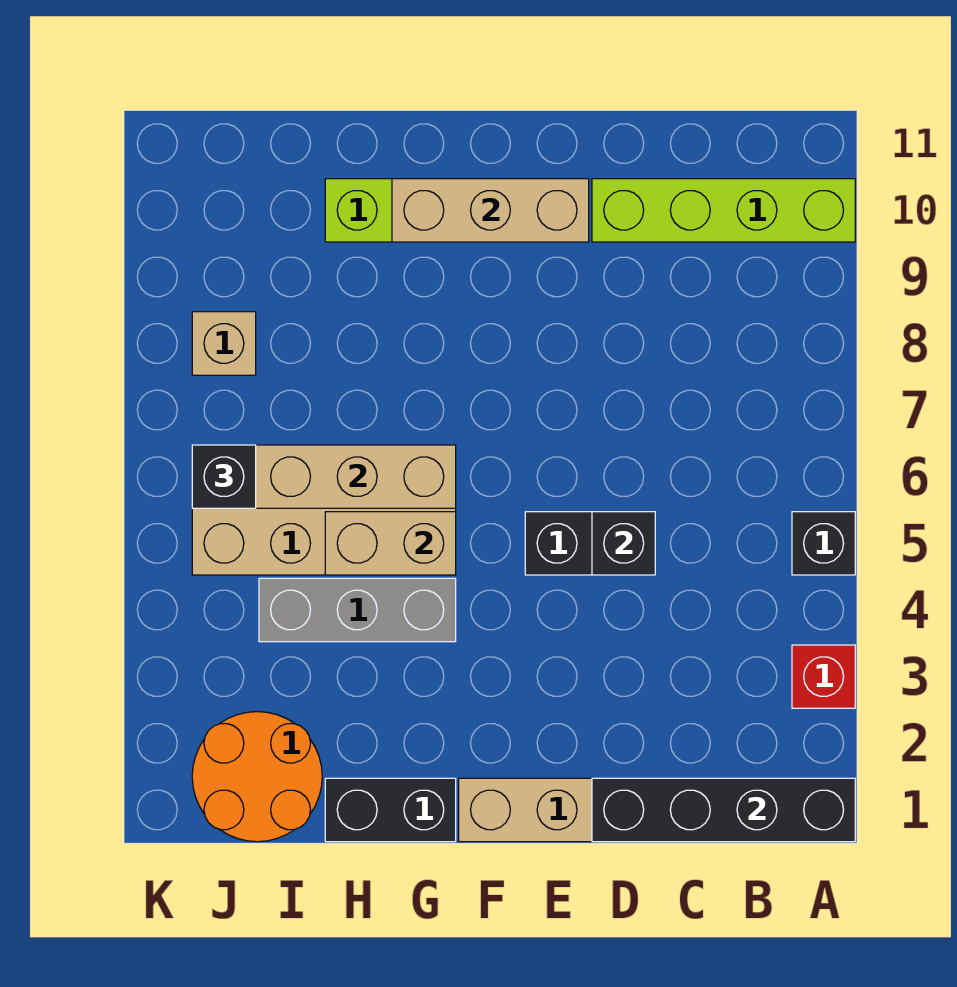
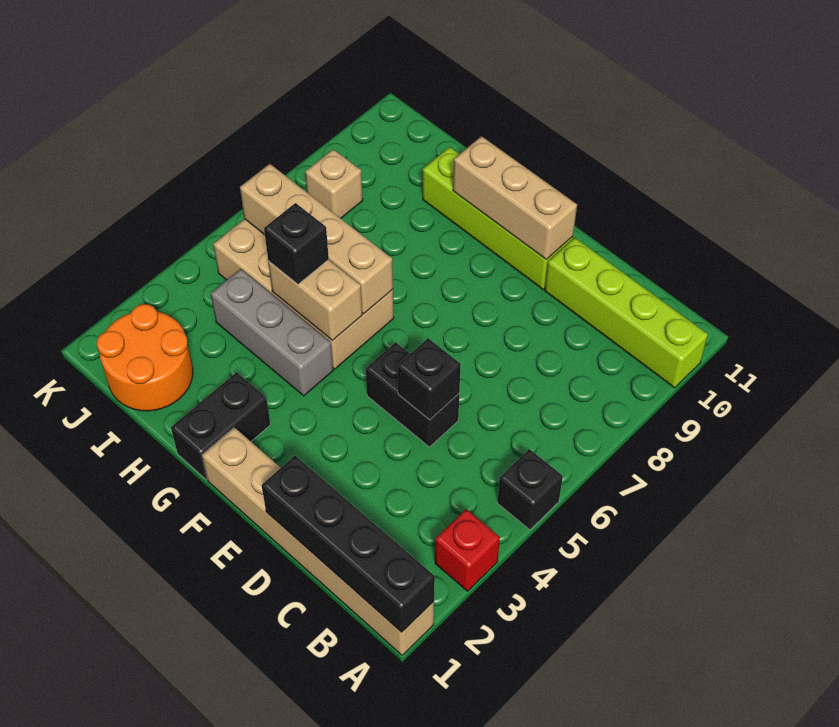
black brick G1:H1 level 1 -> black brick G1:G2 level 1
black brick J6 level 3 -> black brick H5 level 3

